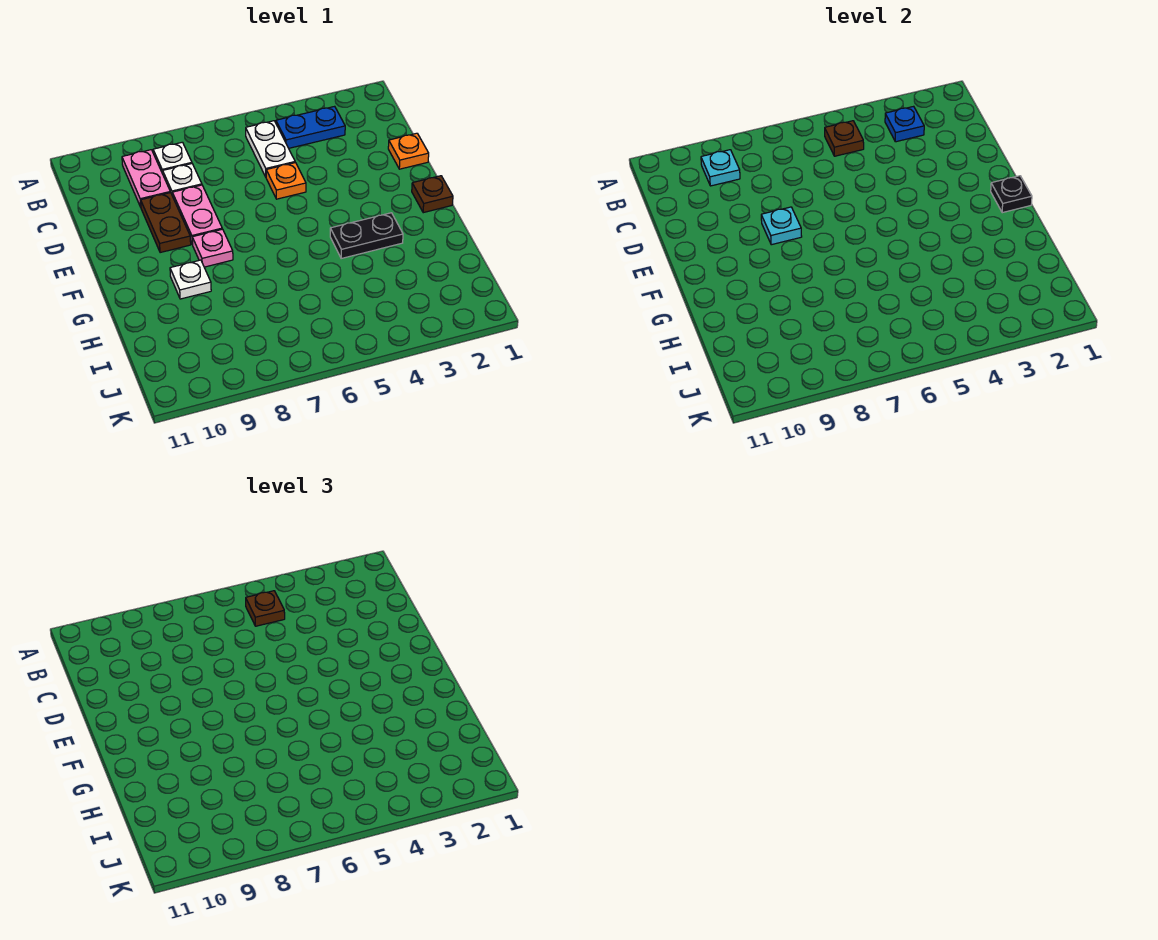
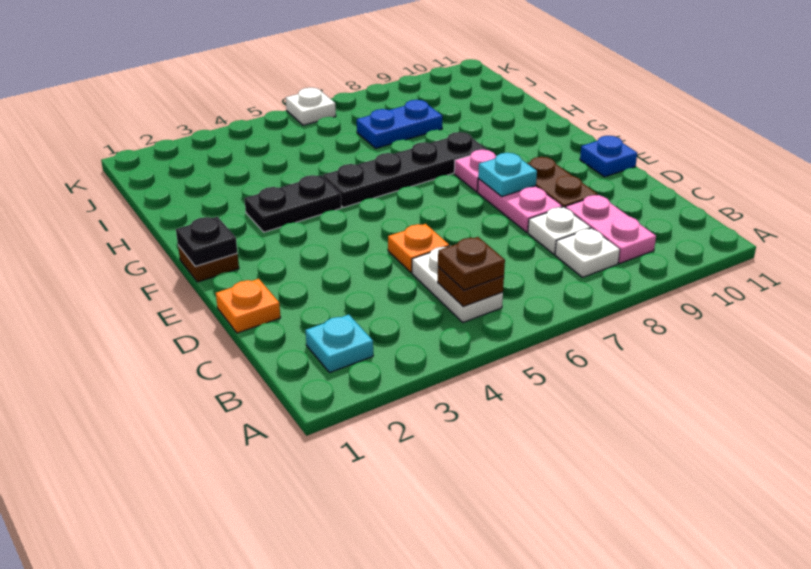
blue plate B3:B4 level 1 -> blue plate I7:I8 level 1
blue plate B3 level 2 -> blue plate E11 level 1
cyan plate B9 level 2 -> cyan plate B2 level 1
none -> black plate G5:G8 level 1
white plate G9 level 1 -> white plate K6 level 1

